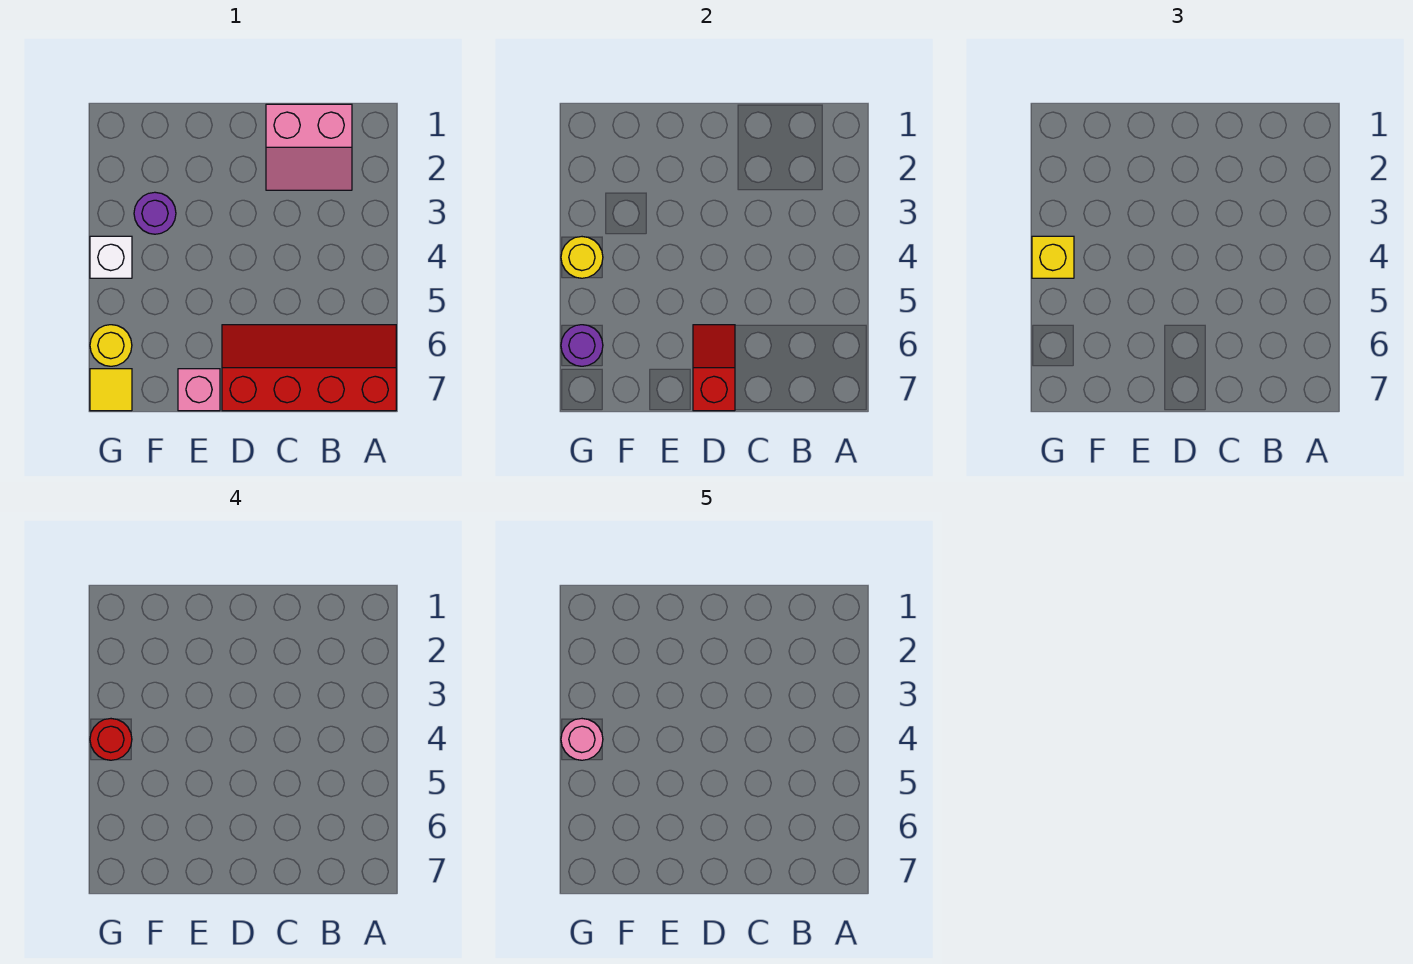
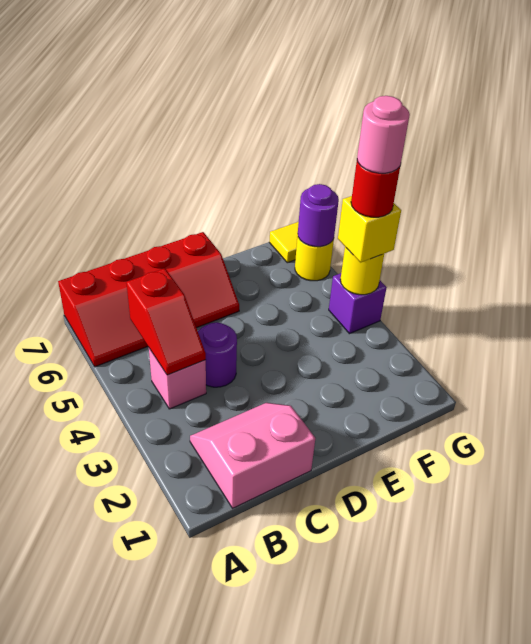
red slope D6:D7 level 2 top 7 -> red slope B4:B5 level 2 top 5
pink brick E7 level 1 -> pink brick B4 level 1
purple round brick F3 level 1 -> purple round brick C4 level 1
white brick G4 level 1 -> purple brick G4 level 1

